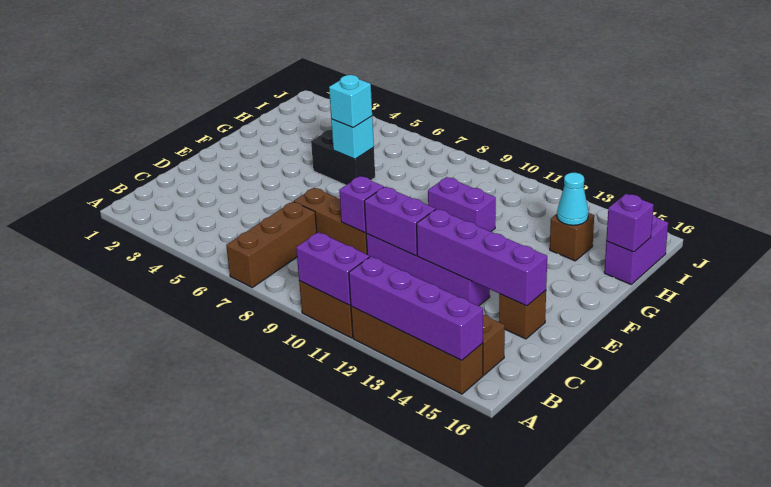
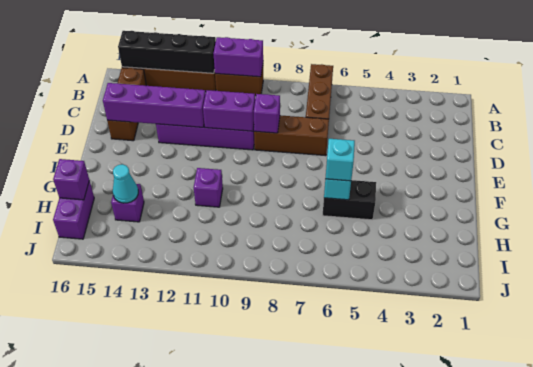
purple brick A12:A15 level 2 -> black brick A12:A15 level 2
purple brick G10:G11 level 1 -> purple brick G11 level 1
brown brick H14 level 1 -> purple brick H14 level 1

